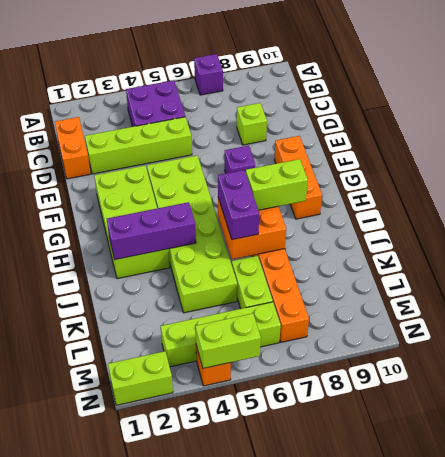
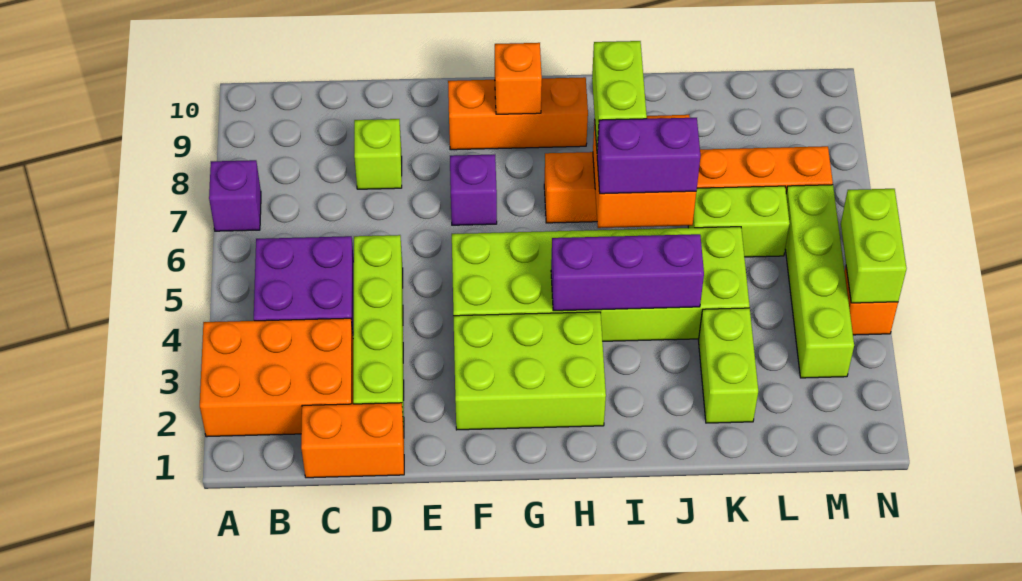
none -> orange brick A2:C3 level 1
lime brick F2:I3 level 1 -> lime brick F2:H3 level 1
none -> orange brick G9 level 2
purple brick I2:I4 level 2 -> purple brick H4:J4 level 2
lime brick N1:N2 level 1 -> lime brick K2:K3 level 1

